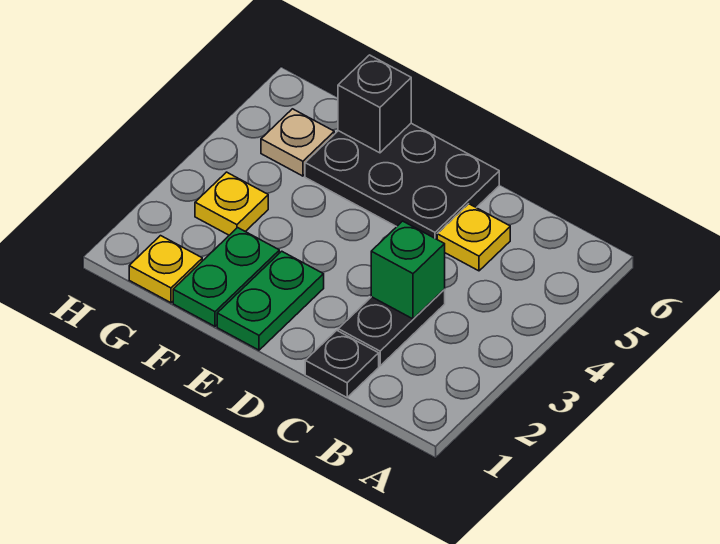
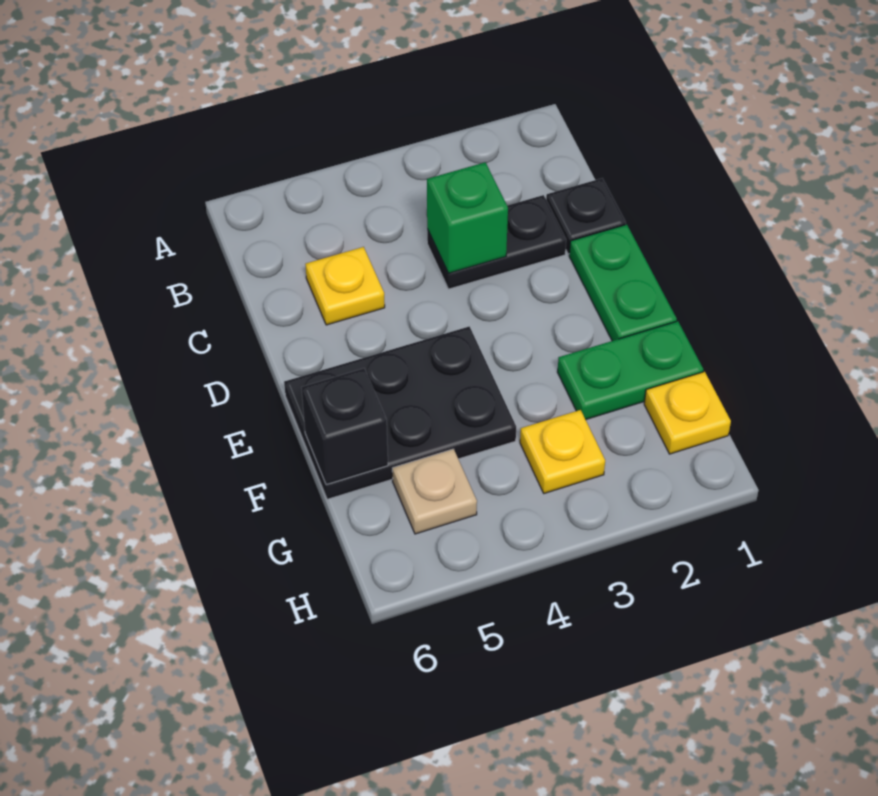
black plate D5:F6 level 1 -> black plate E4:F6 level 1
green plate E1:E2 level 1 -> green plate D1:E1 level 1

